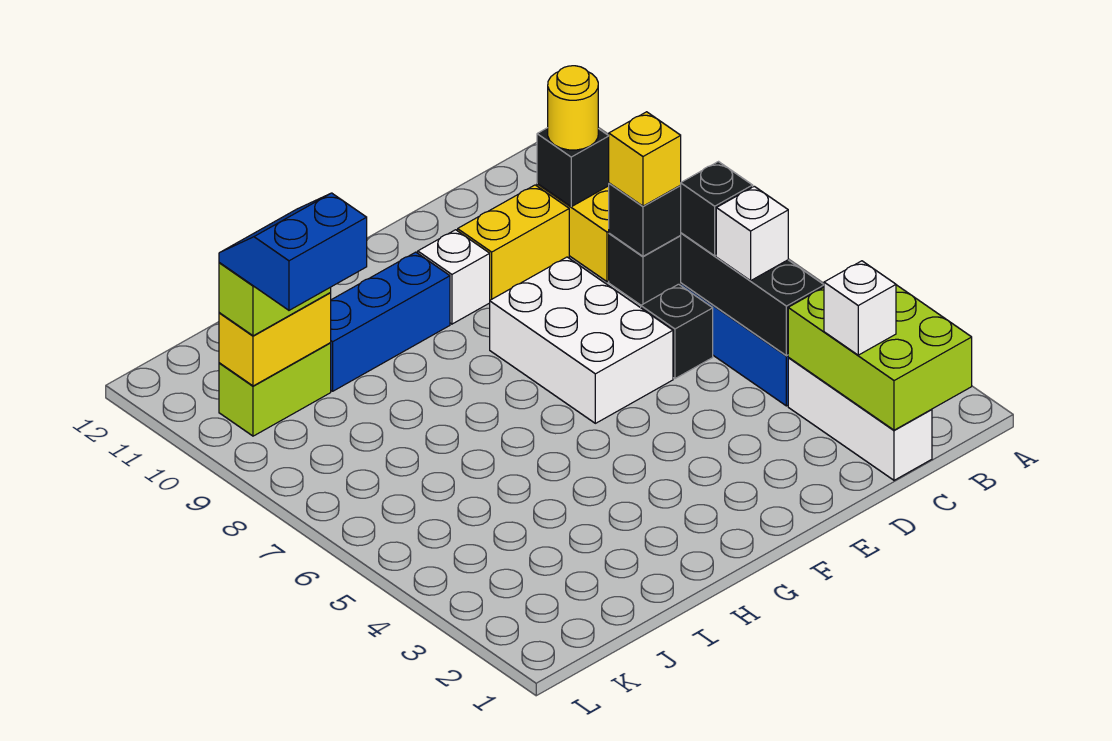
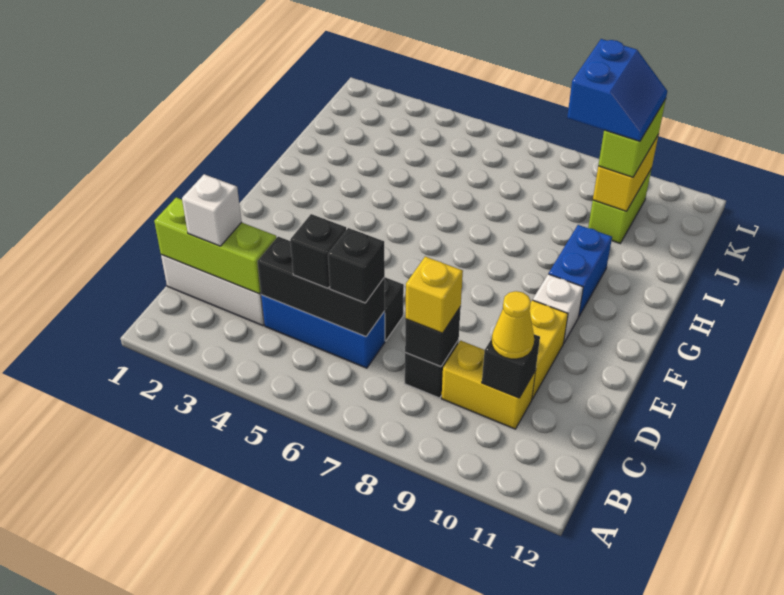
lime brick B1:C3 level 2 -> lime brick C1:C3 level 2
white brick C5 level 3 -> black brick C5 level 3
yellow round brick C10 level 3 -> yellow cone C10 level 3
white brick E6:F8 level 1 -> none
blue brick G10:I10 level 1 -> blue brick G10:H10 level 1

